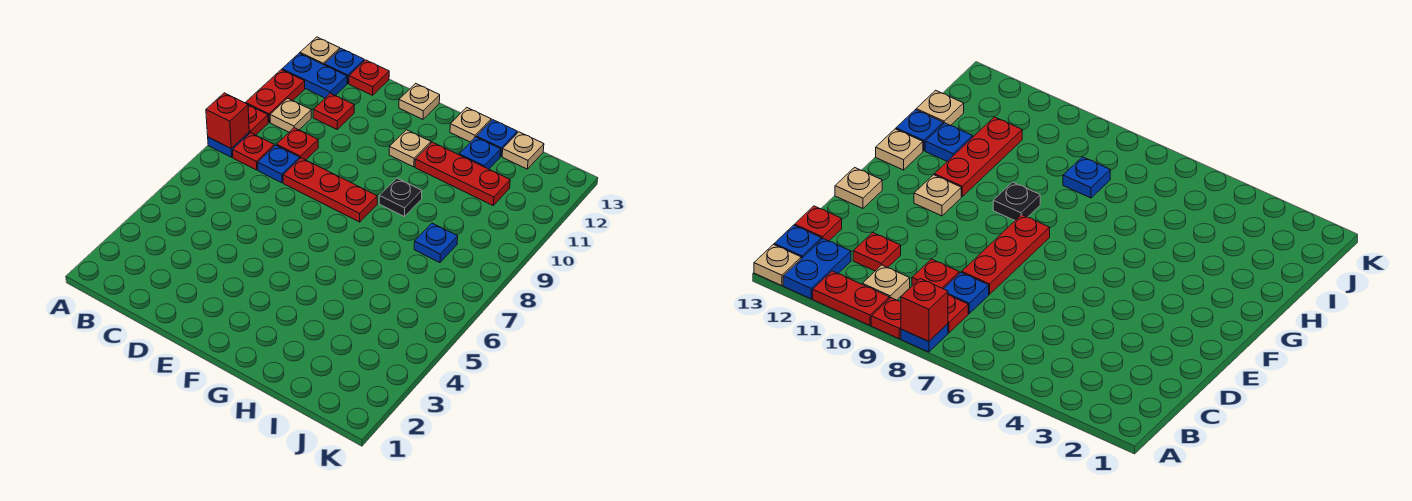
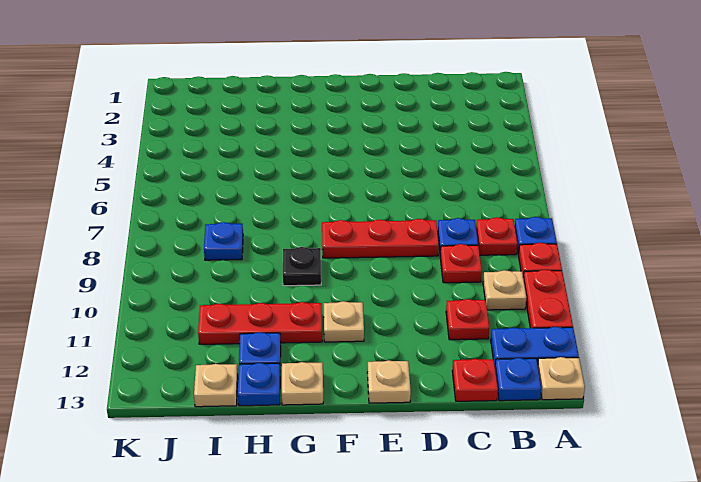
red brick A8 level 2 -> none

